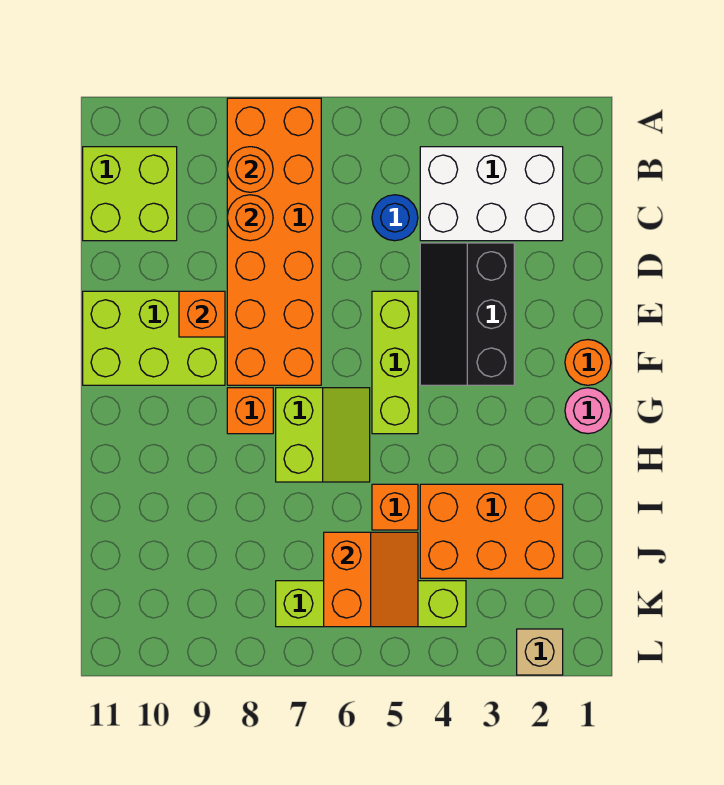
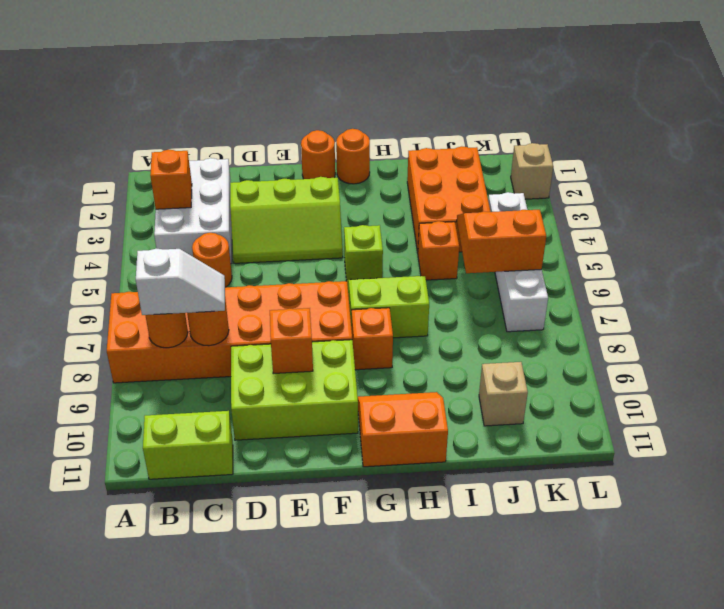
none -> orange brick B3 level 2
none -> white slope B8:C8 level 3 top B
lime brick B10:C11 level 1 -> lime brick B11:C11 level 1
blue round brick C5 level 1 -> orange round brick C5 level 1
black slope D3:F4 level 1 top 3 -> lime slope D3:F4 level 1 top 3
lime brick E5:G5 level 1 -> lime brick G5 level 1
lime brick E9:F11 level 1 -> lime brick D9:F10 level 1
pink round brick G1 level 1 -> orange round brick G1 level 1
none -> orange slope G10:H11 level 1 top 11
none -> tan brick J10 level 1
lime brick K4:K7 level 1 -> white brick K4:K7 level 1

